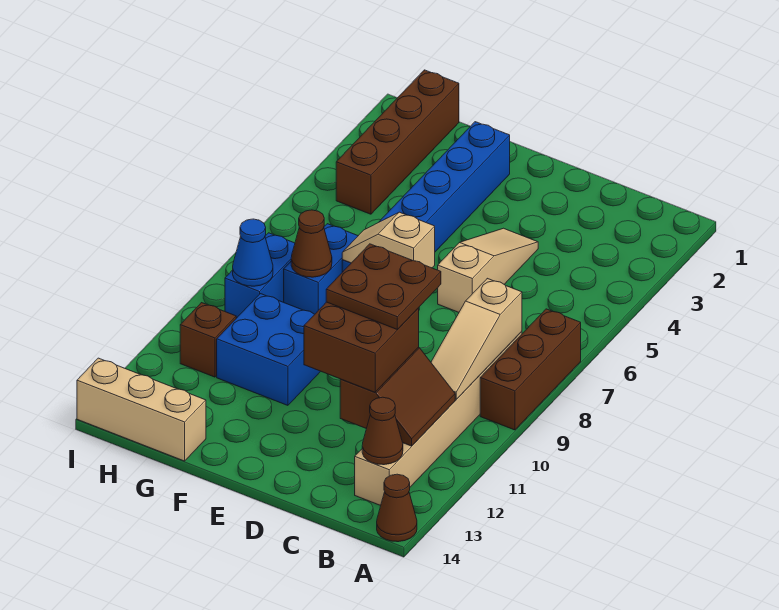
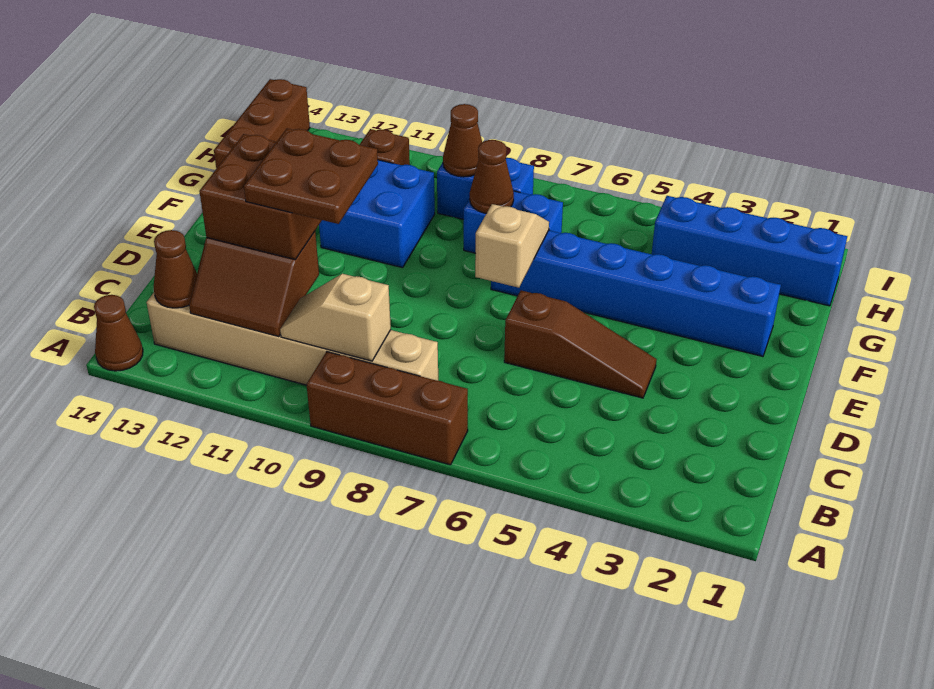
tan slope B8:B10 level 2 top 8 -> tan slope B9:B10 level 2 top 9
tan slope D4:D6 level 1 top 6 -> brown slope D4:D6 level 1 top 6
tan brick G14:I14 level 1 -> brown brick G14:I14 level 1
brown brick H1:H4 level 1 -> blue brick H1:H4 level 1
blue cone H9 level 2 -> brown cone H9 level 2

